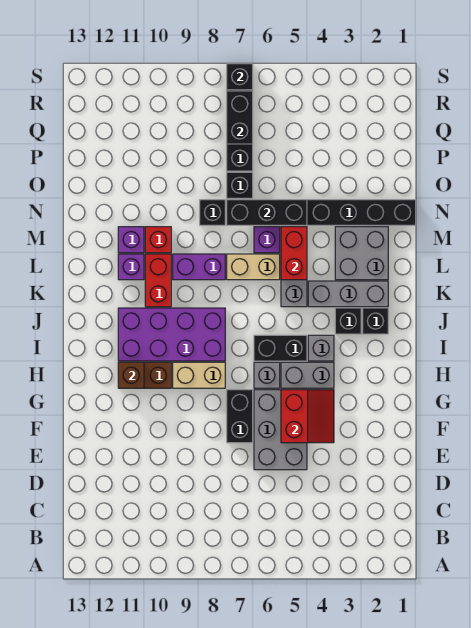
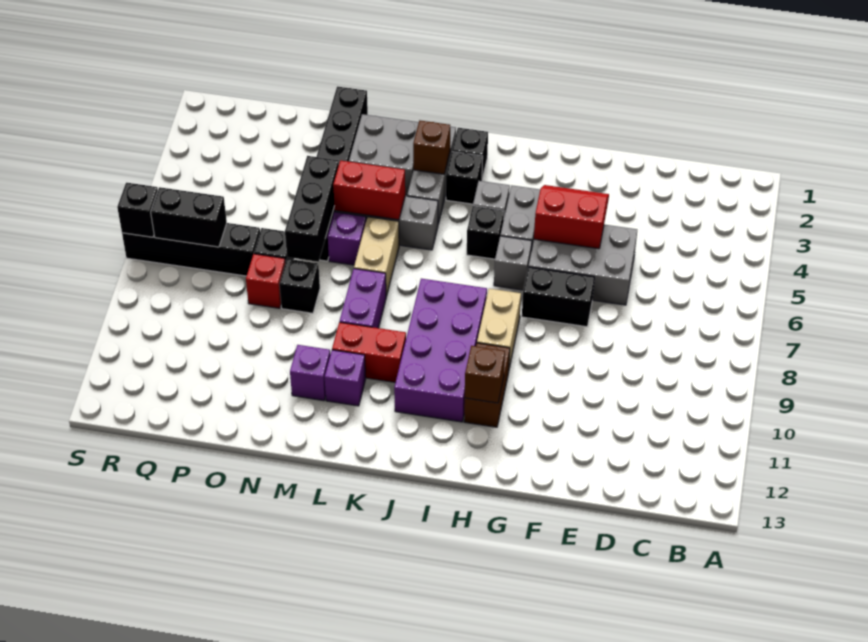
black brick I5:I6 level 1 -> black brick I5 level 1
none -> brown brick K3 level 2
red brick M10 level 1 -> red brick O8 level 1

